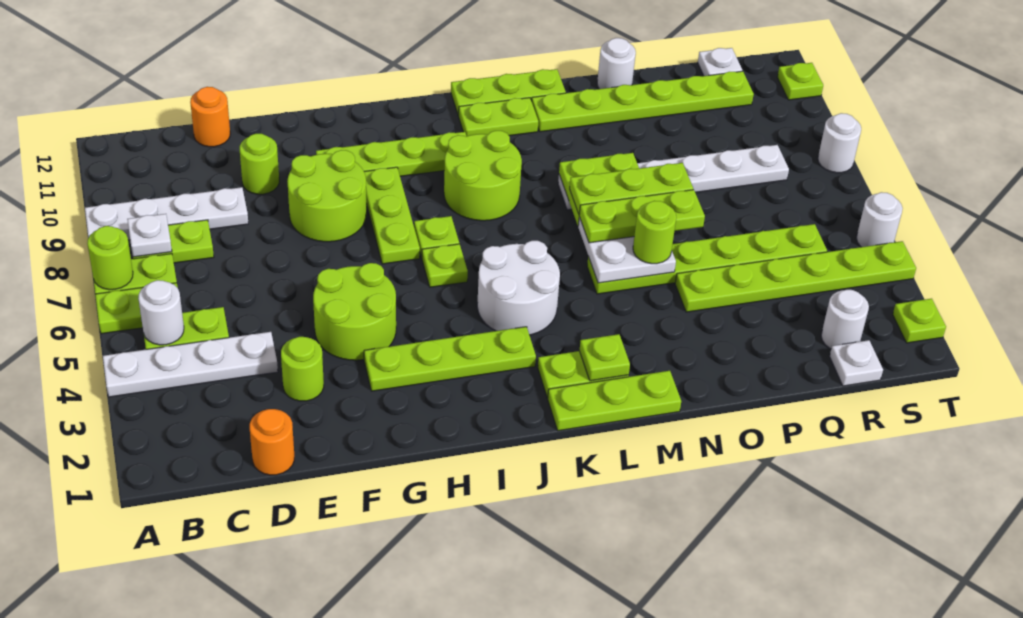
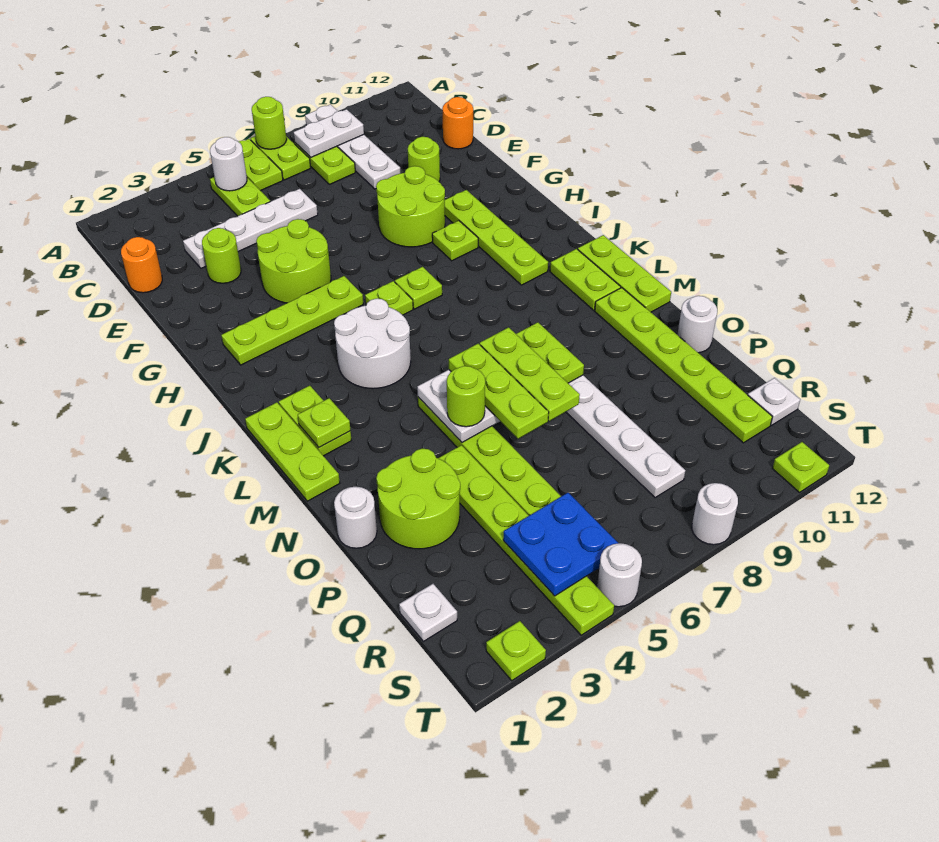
white plate A4:D4 level 1 -> white plate D3:D6 level 1
white plate B8 level 2 -> white plate B8:B9 level 2
lime plate G3:J3 level 1 -> lime plate H2:H5 level 1
lime plate H7:H9 level 1 -> lime plate H9 level 1
lime round brick J8:K9 level 1 -> lime round brick O2:P3 level 1
white round brick R2 level 1 -> white round brick O1 level 1
none -> blue plate R4:S5 level 2

